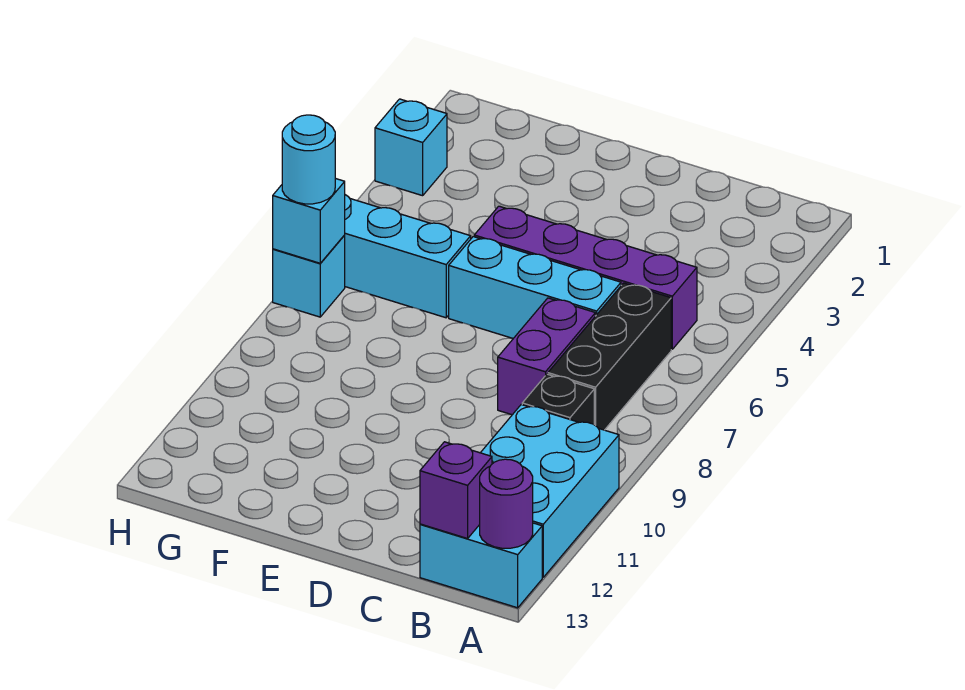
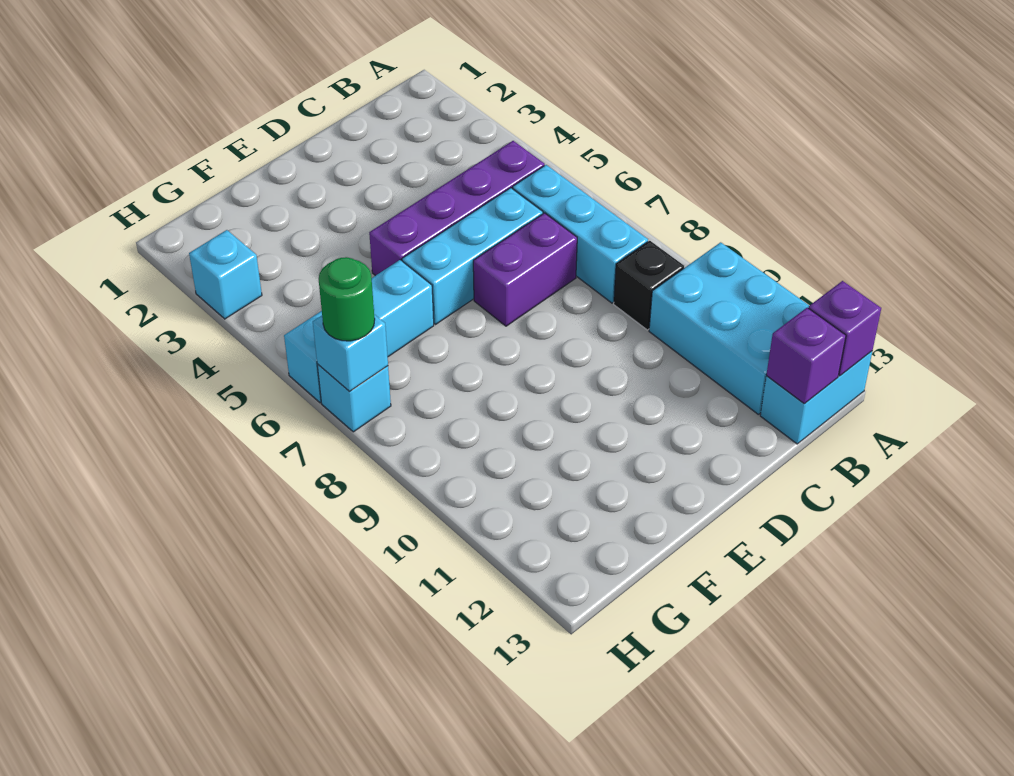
purple round brick A13 level 2 -> purple brick A13 level 2
black brick B6:B8 level 1 -> cyan brick B6:B8 level 1
purple brick C7:C8 level 1 -> purple brick C7:D7 level 1
cyan round brick H7 level 3 -> green round brick H7 level 3

